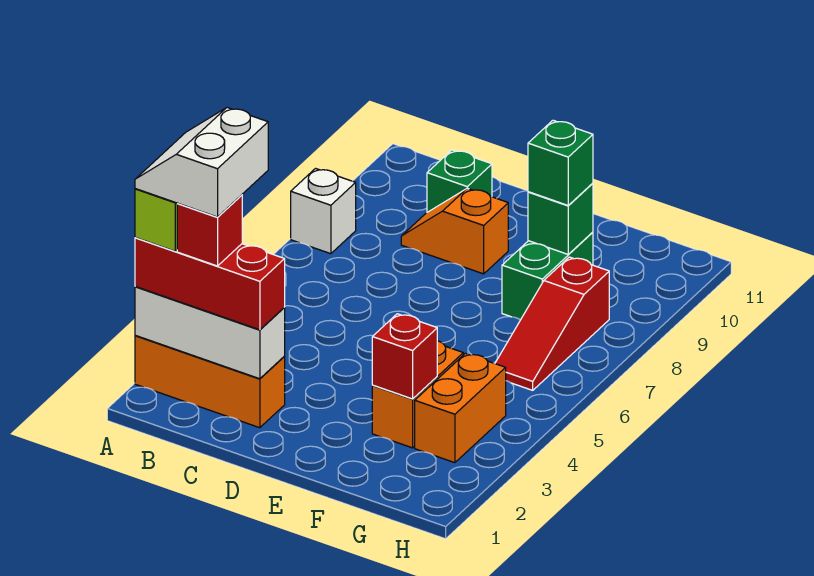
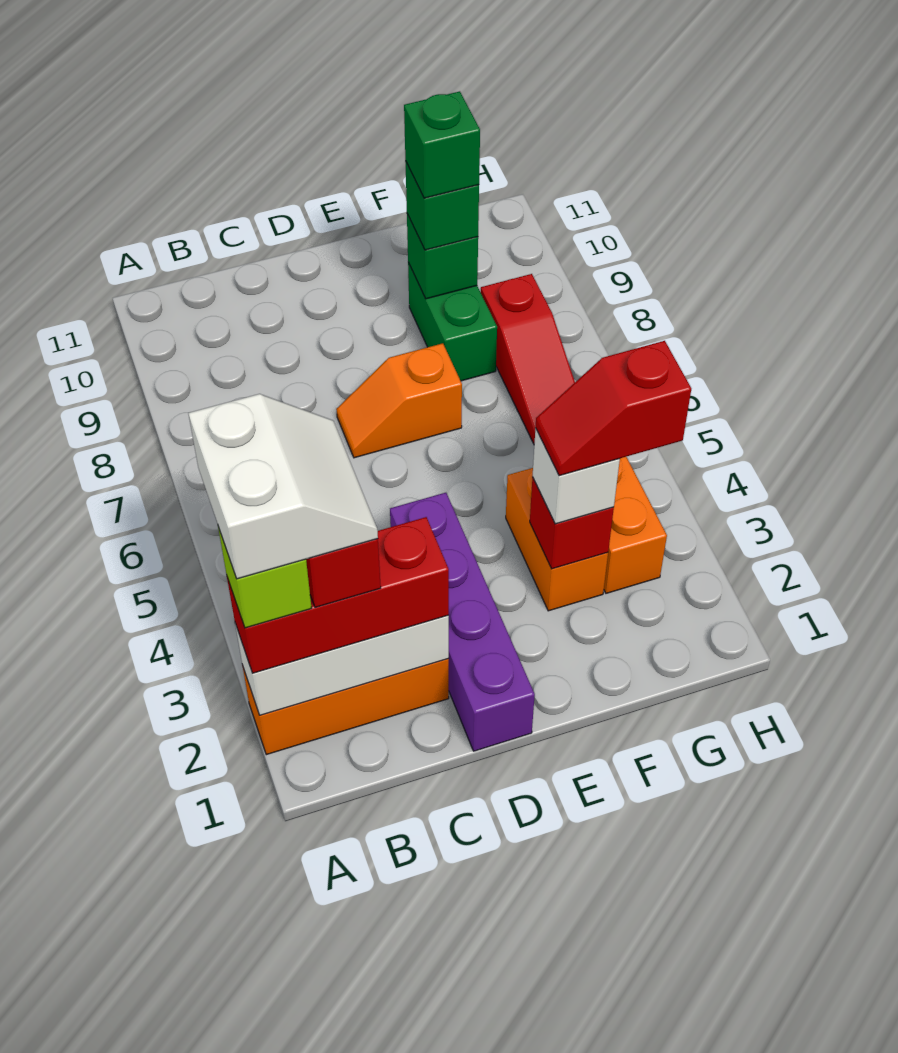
white slope A2:B3 level 5 top B -> white slope A2:B3 level 5 top A
white brick A8 level 1 -> white brick F3 level 3
orange slope C9:D9 level 1 top D -> orange slope D7:E7 level 1 top E
green brick C10 level 1 -> green brick F9 level 4
none -> purple brick D1:D4 level 1
none -> red slope F3:G3 level 4 top G

